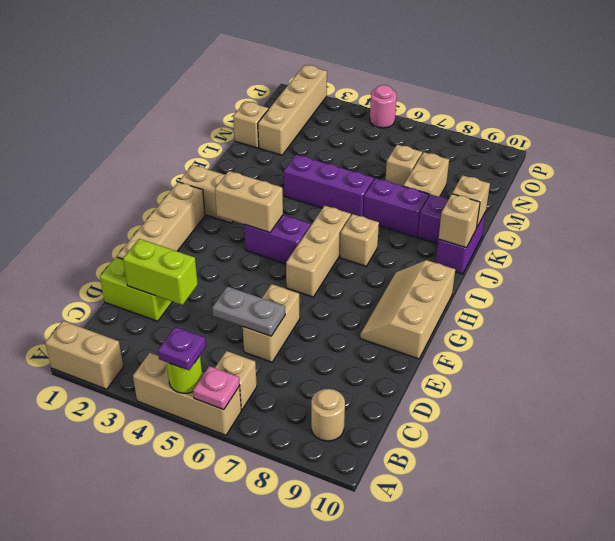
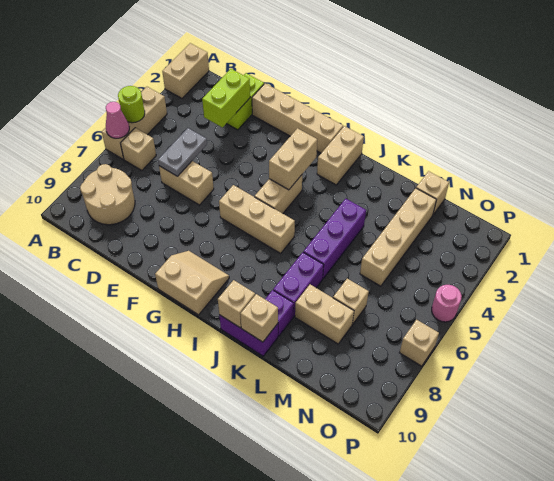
purple plate A5 level 3 -> none
pink plate A6 level 2 -> pink cone A6 level 2
tan round brick B9 level 1 -> tan round brick B8:C9 level 1
tan slope F9:H10 level 1 top 10 -> tan slope G9:H10 level 1 top 10
purple brick H4:H5 level 1 -> tan brick H4:H5 level 1
tan brick I7 level 1 -> tan brick P7 level 1
tan brick M2:P2 level 1 -> tan brick M2:M5 level 1

